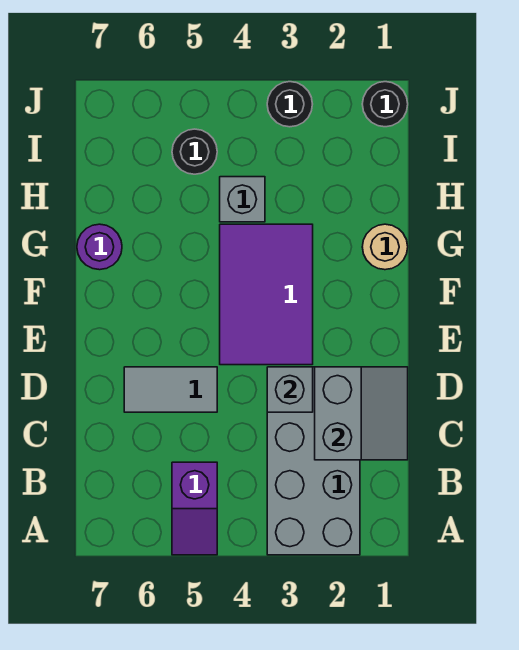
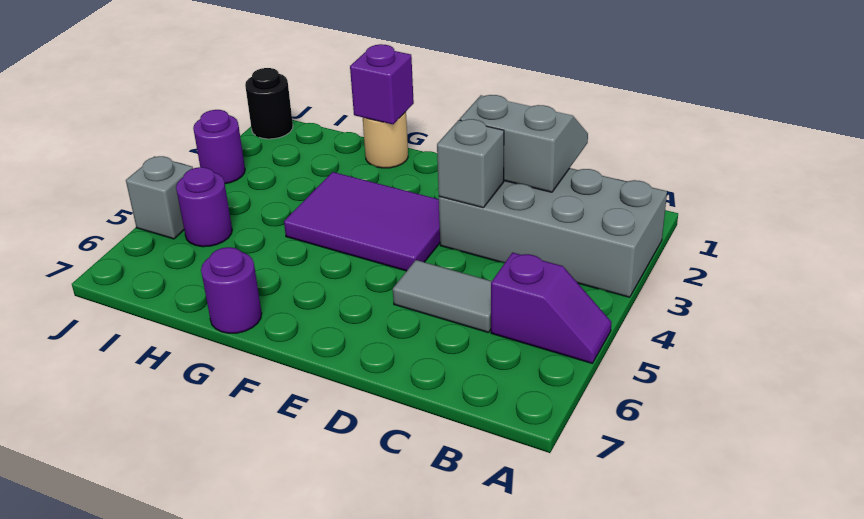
grey tile D5:D6 level 1 -> grey tile C5:D5 level 1
none -> purple brick G1 level 2
grey brick H4 level 1 -> grey brick J5 level 1
black round brick I5 level 1 -> purple round brick I5 level 1
black round brick J3 level 1 -> purple round brick J3 level 1

